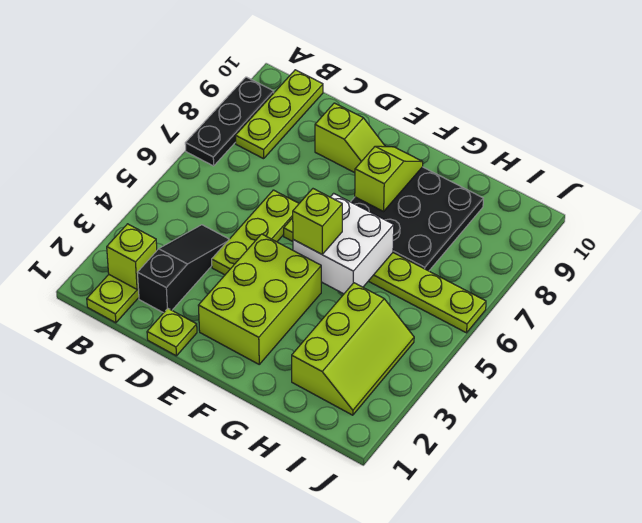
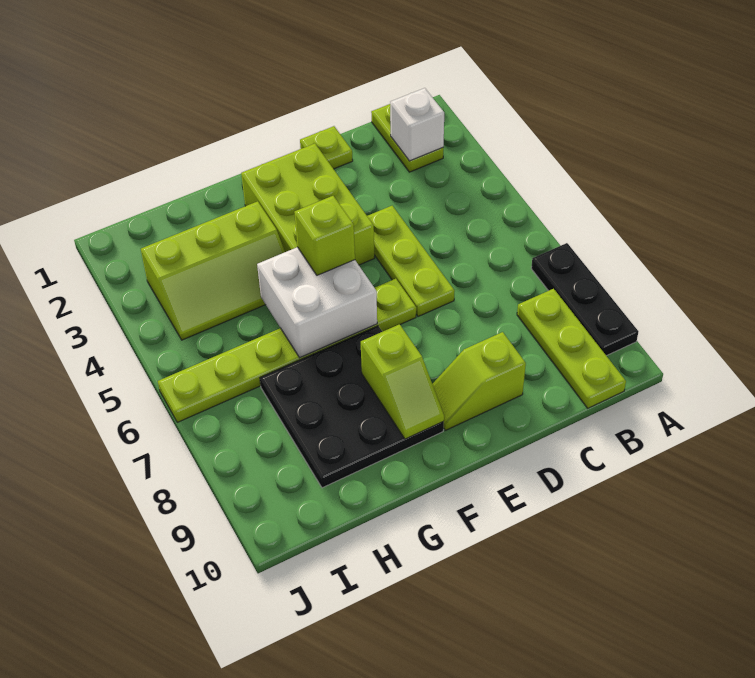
lime brick B2 level 2 -> white brick B2 level 2
black slope C2:C4 level 1 top 2 -> none
lime slope H2:I4 level 1 top H -> lime slope G3:I4 level 1 top 3

